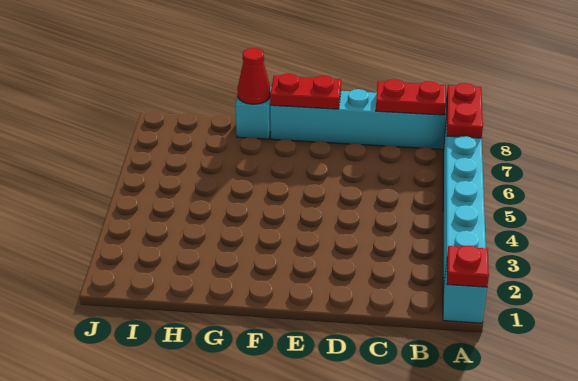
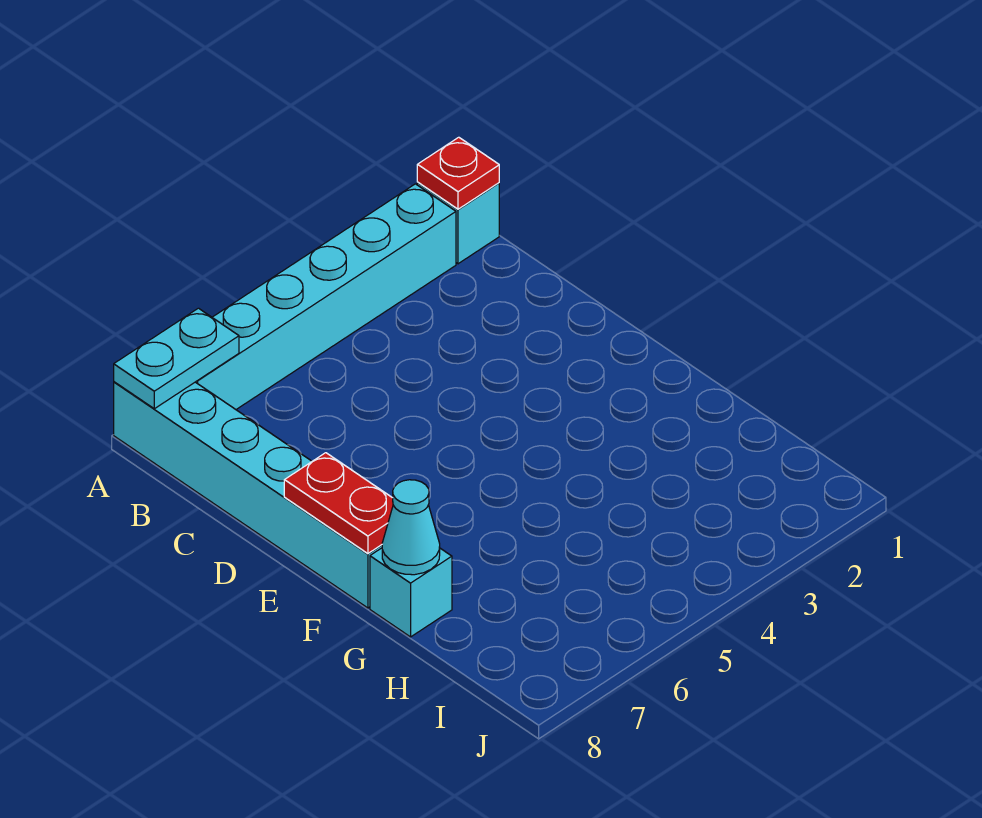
red plate A7:A8 level 2 -> cyan plate A7:A8 level 2
red plate B8:C8 level 2 -> none
red cone G8 level 2 -> cyan cone G8 level 2

